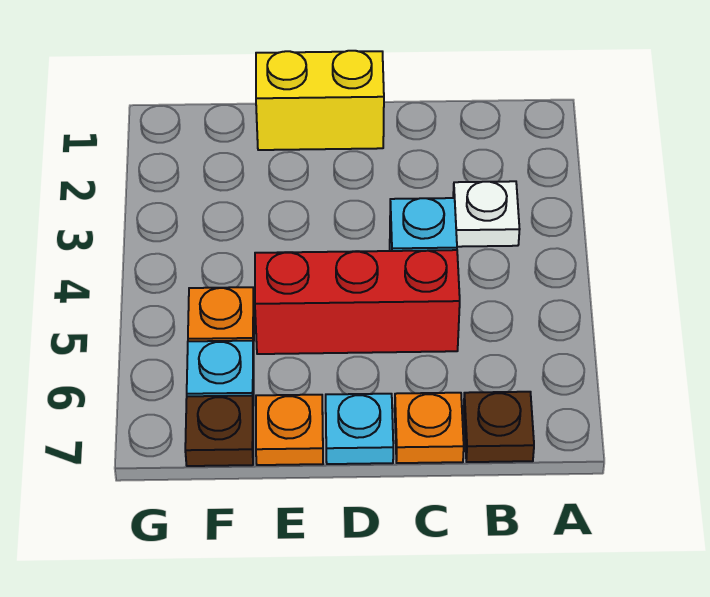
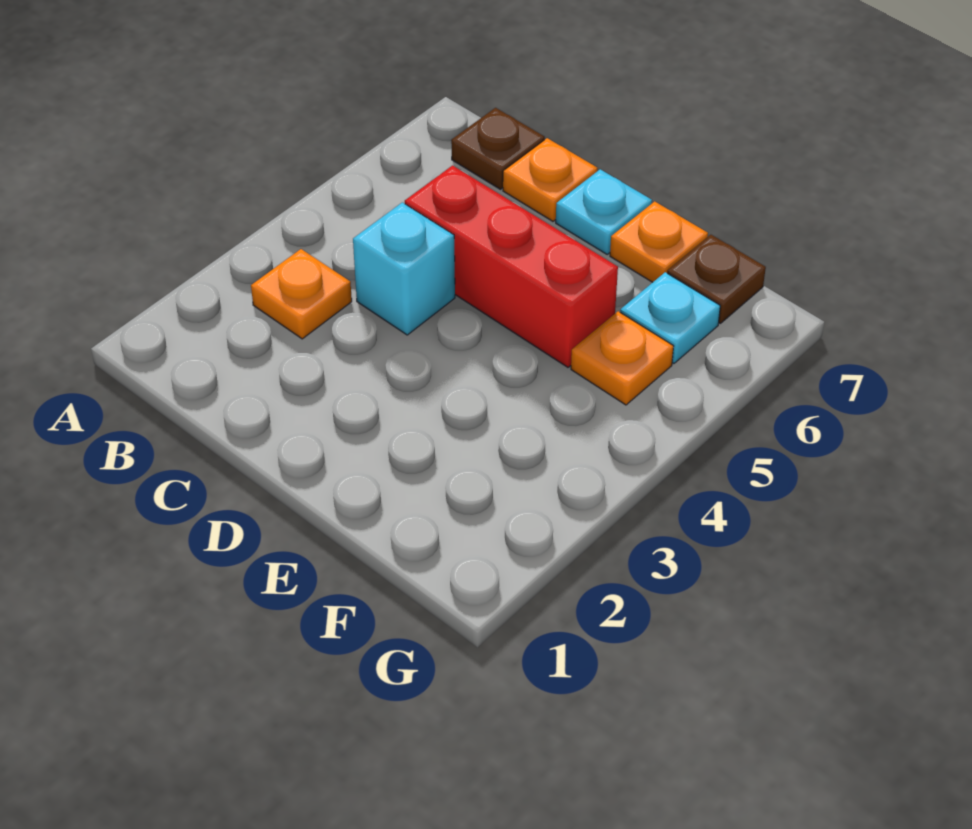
white plate B3 level 1 -> orange plate B3 level 1
yellow brick D1:E1 level 1 -> none

